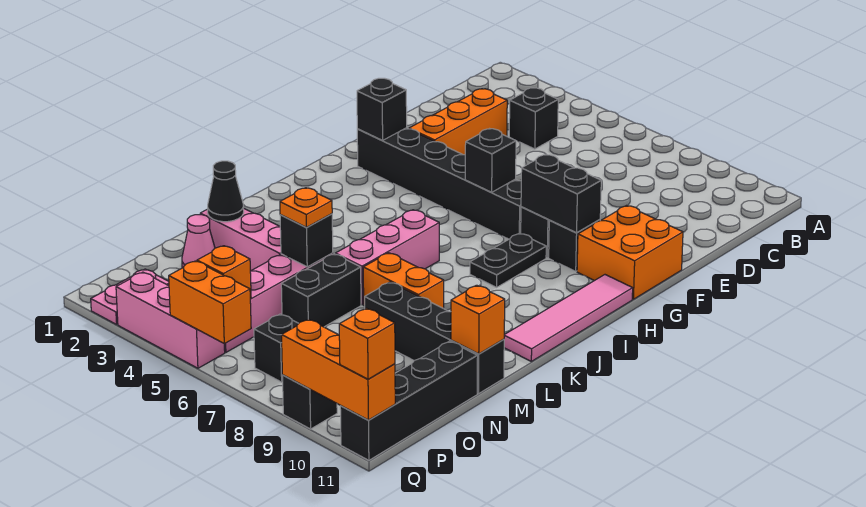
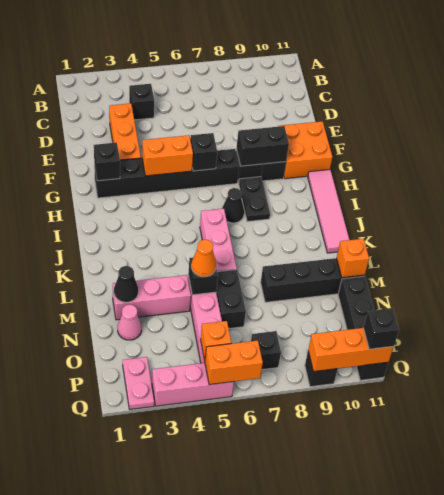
none -> black cone I7 level 1
orange brick L7:L8 level 1 -> orange brick G4:G5 level 2
orange plate M5 level 3 -> orange cone M5 level 3
orange brick Q11 level 3 -> black brick Q11 level 3

